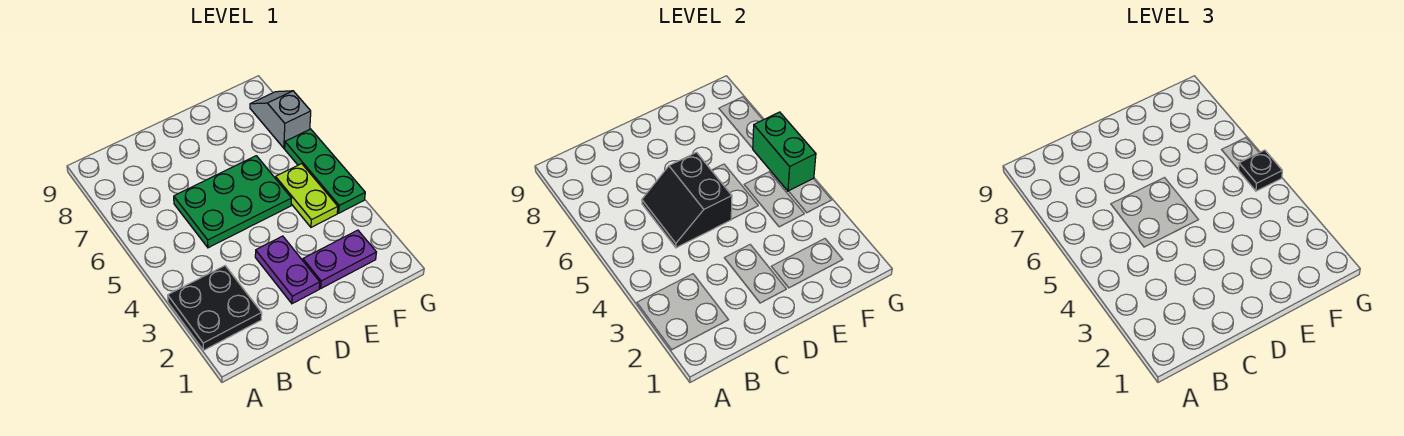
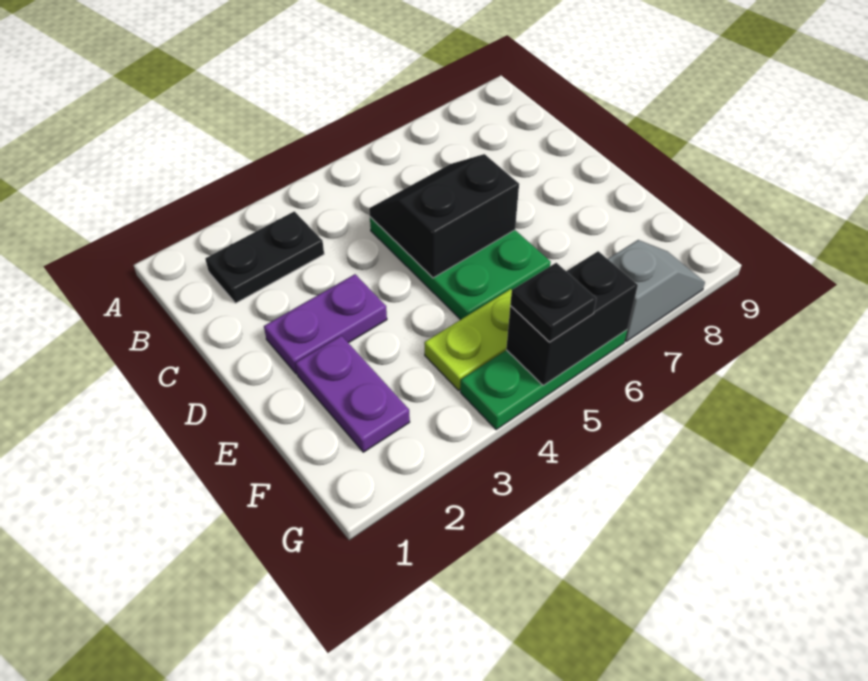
black plate A2:B3 level 1 -> black plate B2:B3 level 1
green brick G5:G6 level 2 -> black brick G5:G6 level 2

